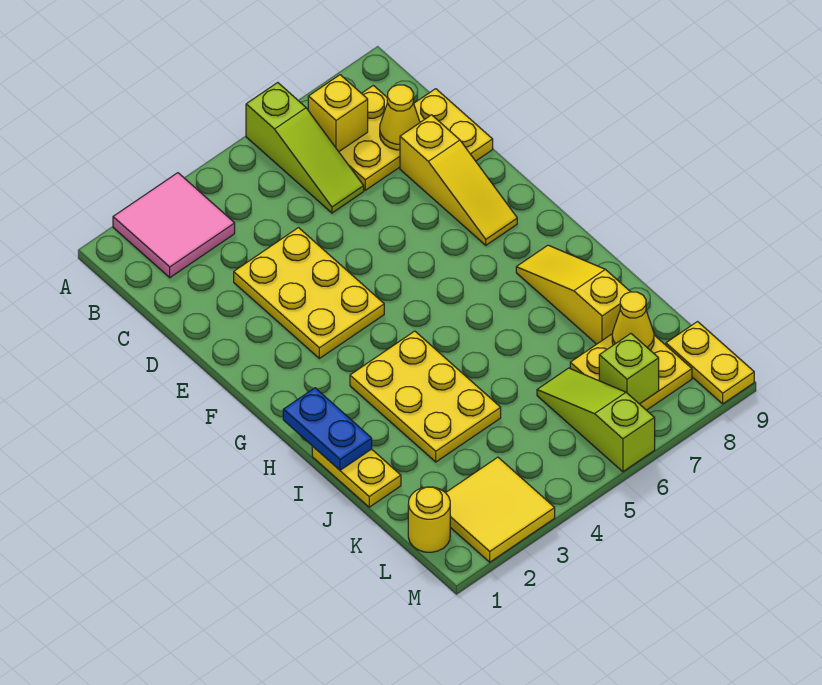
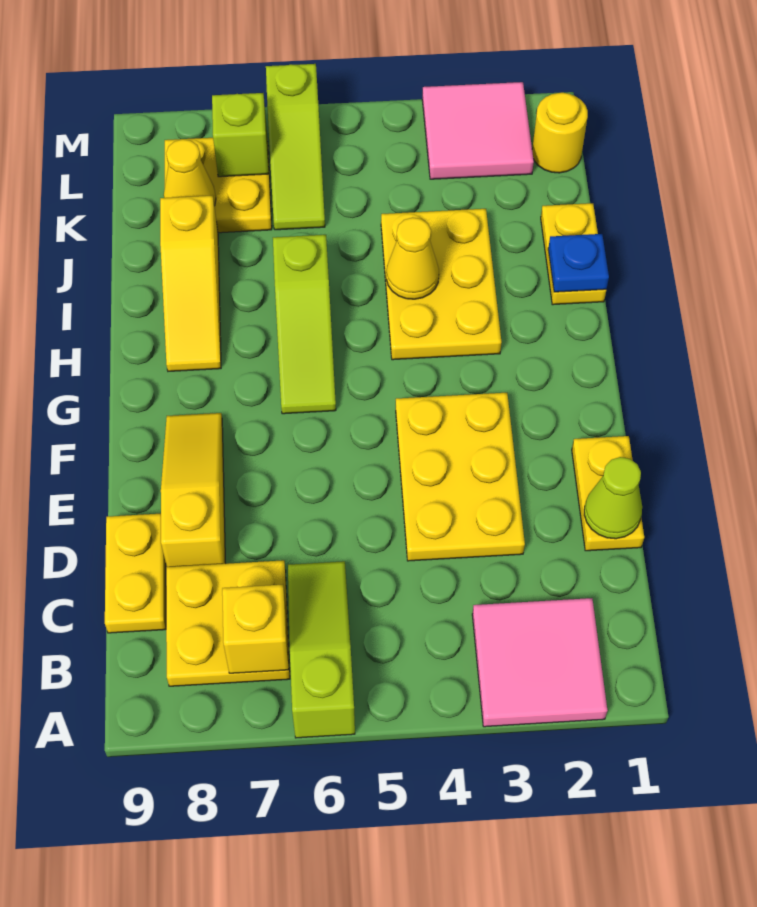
yellow cone C8 level 2 -> yellow cone I4 level 2
none -> lime cone D1 level 2
none -> lime slope G6:I6 level 1 top I
blue plate H1:I1 level 2 -> blue plate I1 level 2
yellow tile L2:M3 level 1 -> pink tile L2:M3 level 1
yellow plate L9:M9 level 1 -> yellow plate D1:E1 level 1

